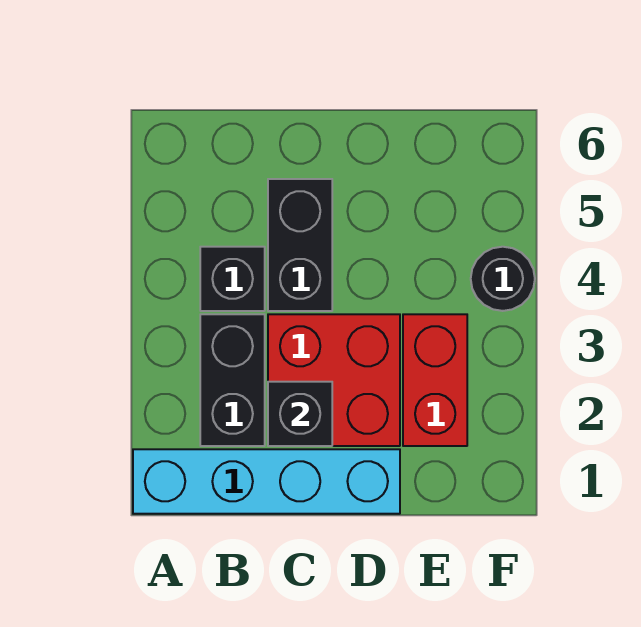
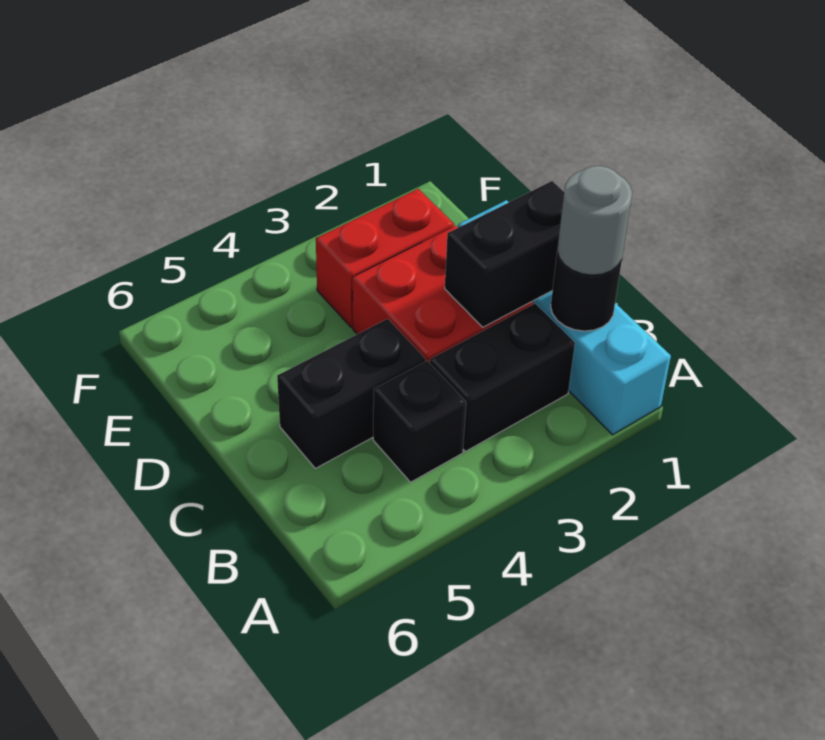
none -> grey round brick B1 level 3
black brick C2 level 2 -> black brick C1:C2 level 2
black round brick F4 level 1 -> black round brick B1 level 2

